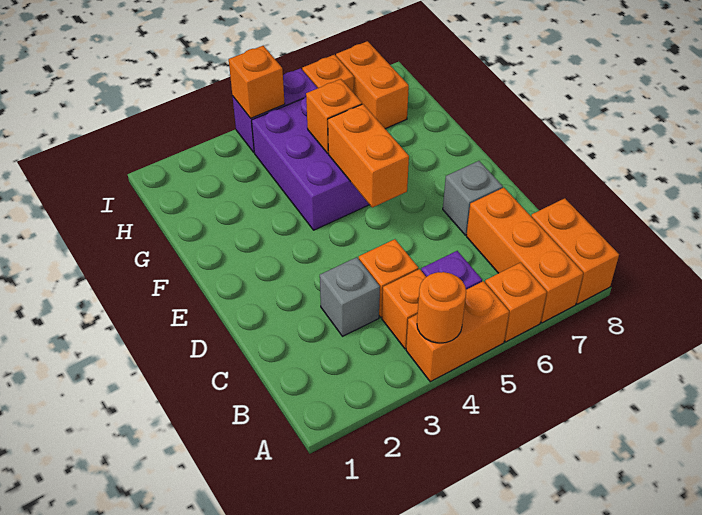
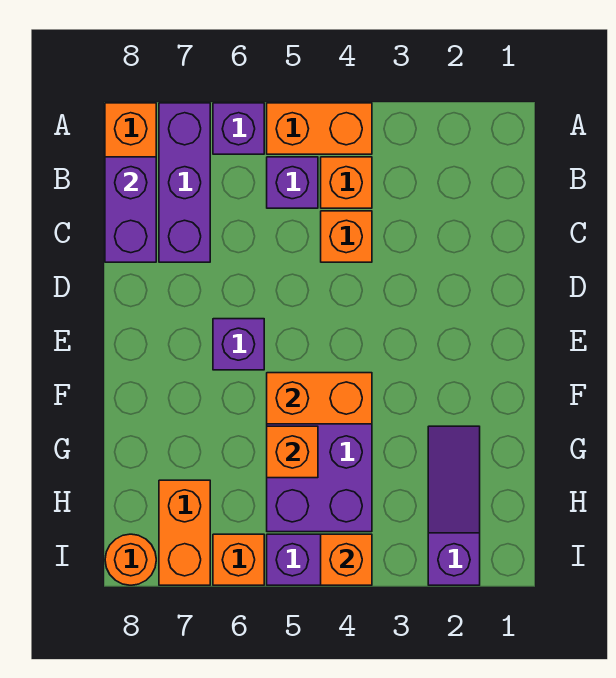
orange round brick A4 level 2 -> orange round brick I8 level 1
orange brick A6 level 1 -> purple brick A6 level 1
orange brick A7:C7 level 1 -> purple brick A7:C7 level 1
none -> purple brick B8:C8 level 2
grey brick C3 level 1 -> none
grey brick D7 level 1 -> none
orange brick E5:F5 level 2 -> orange brick F4:F5 level 2
none -> purple brick E6 level 1
none -> purple slope G2:I2 level 1 top I

